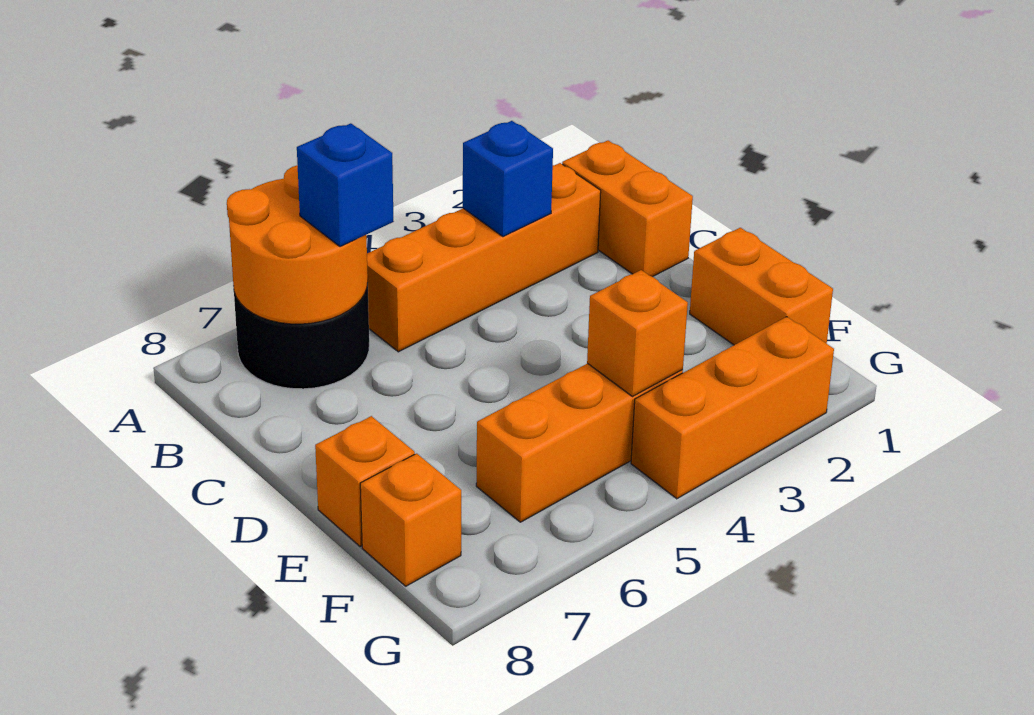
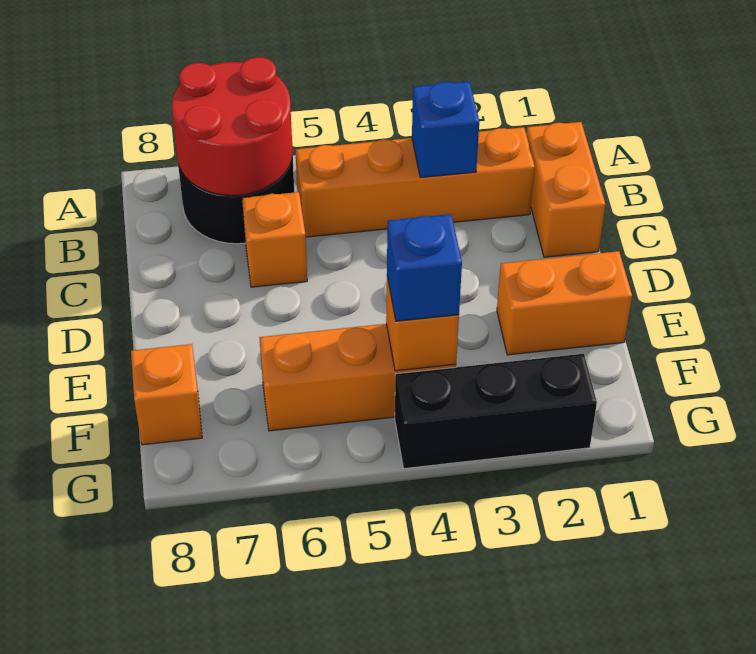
orange round brick A6:B7 level 2 -> red round brick A6:B7 level 2
blue brick B6 level 3 -> blue brick F4 level 3
orange brick E1:F1 level 1 -> orange brick E1:E2 level 1
orange brick E8 level 1 -> orange brick C6 level 1
orange brick G2:G4 level 1 -> black brick G2:G4 level 1

